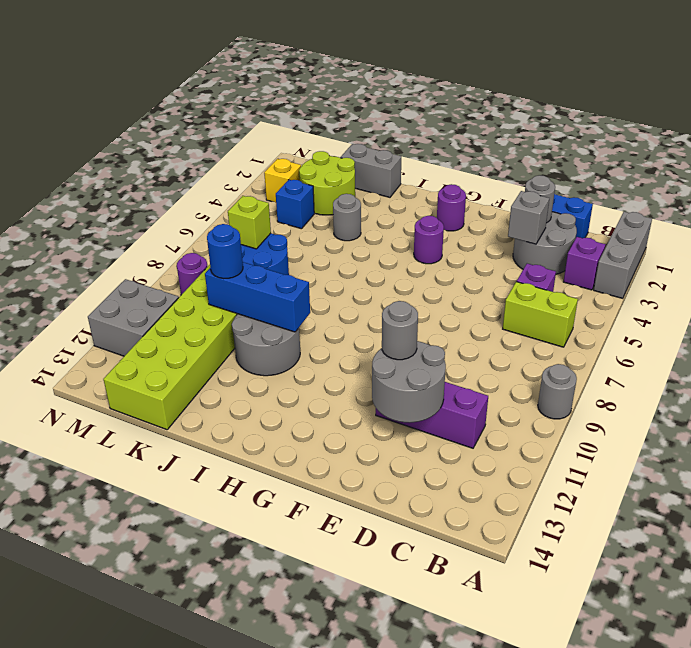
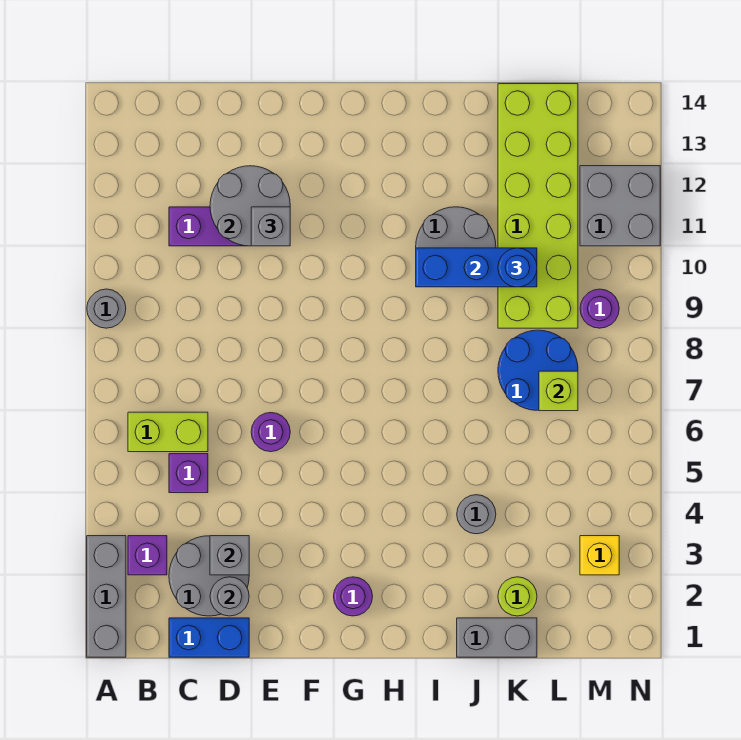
grey round brick E11 level 3 -> grey brick E11 level 3
purple round brick G4 level 1 -> purple round brick E6 level 1
lime round brick K2:L3 level 1 -> lime round brick K2 level 1
blue brick L4 level 1 -> none

